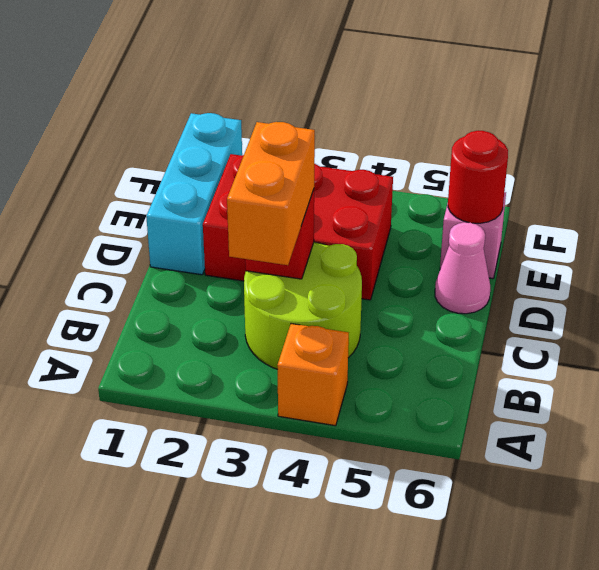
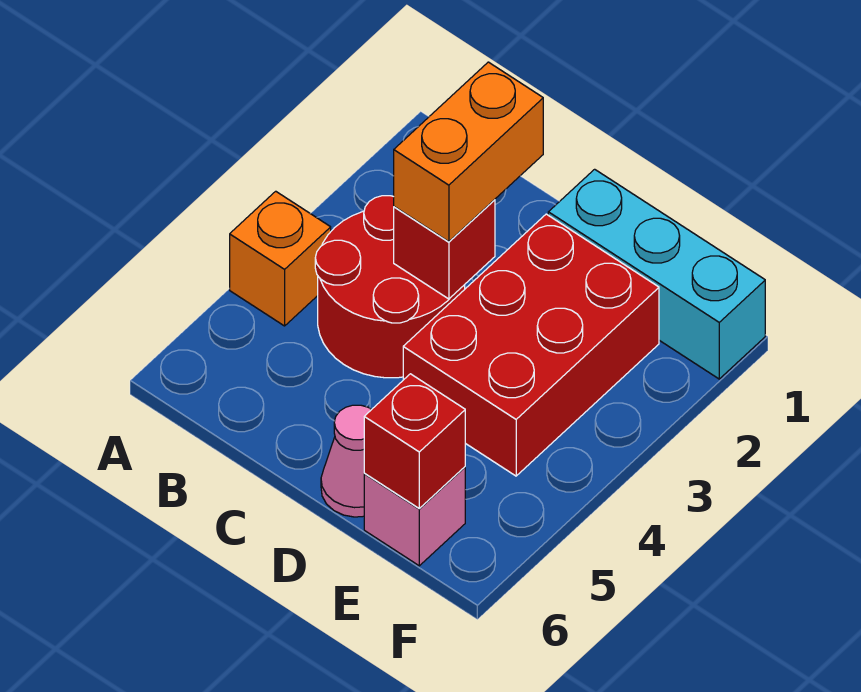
lime round brick B3:C4 level 1 -> red round brick B3:C4 level 1
orange brick B3:C3 level 3 -> orange brick C2:C3 level 3
red round brick E6 level 2 -> red brick E6 level 2

